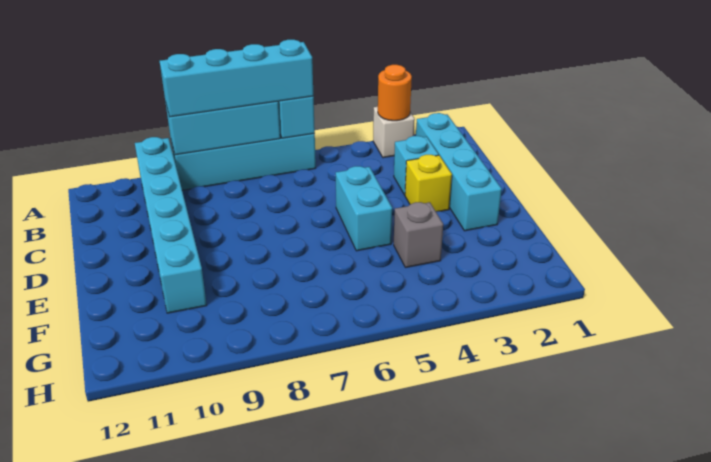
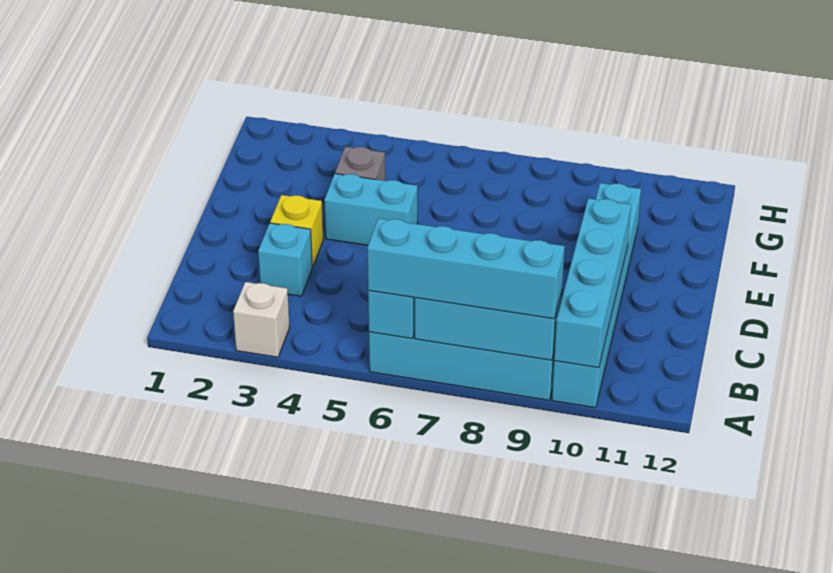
orange round brick A3 level 2 -> none
cyan brick B2:E2 level 1 -> cyan brick A10:D10 level 2
cyan brick D5:E5 level 1 -> cyan brick E4:E5 level 1

